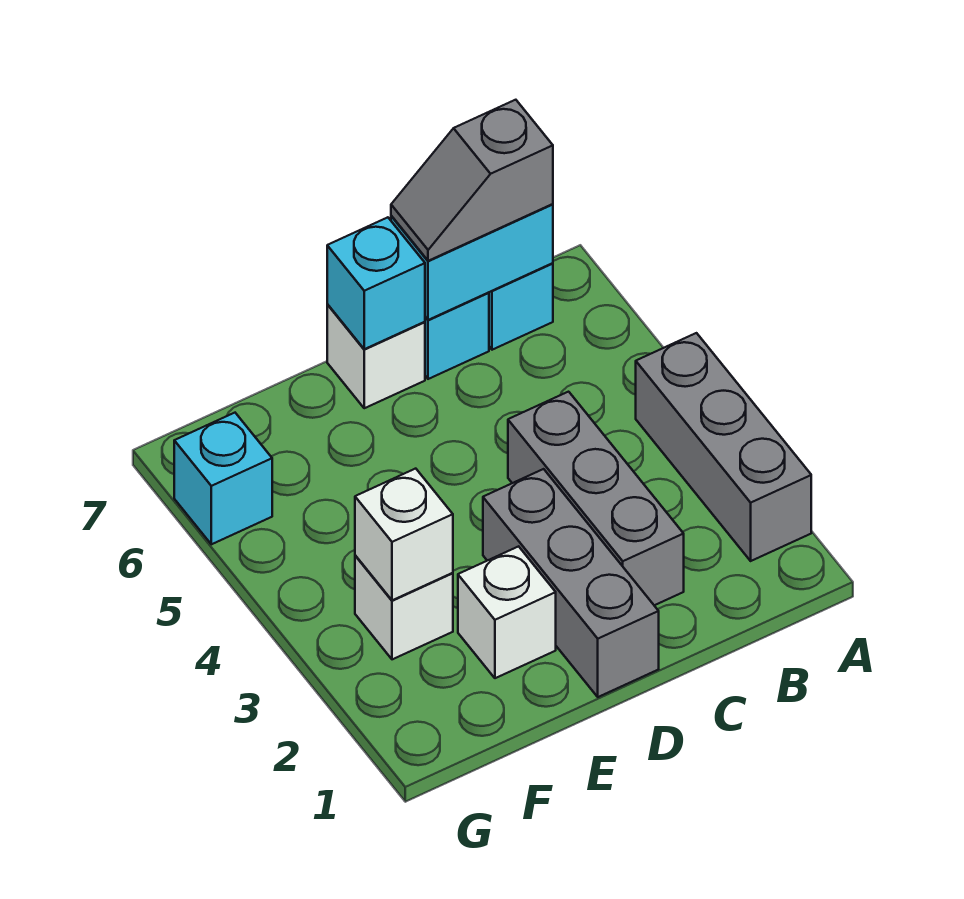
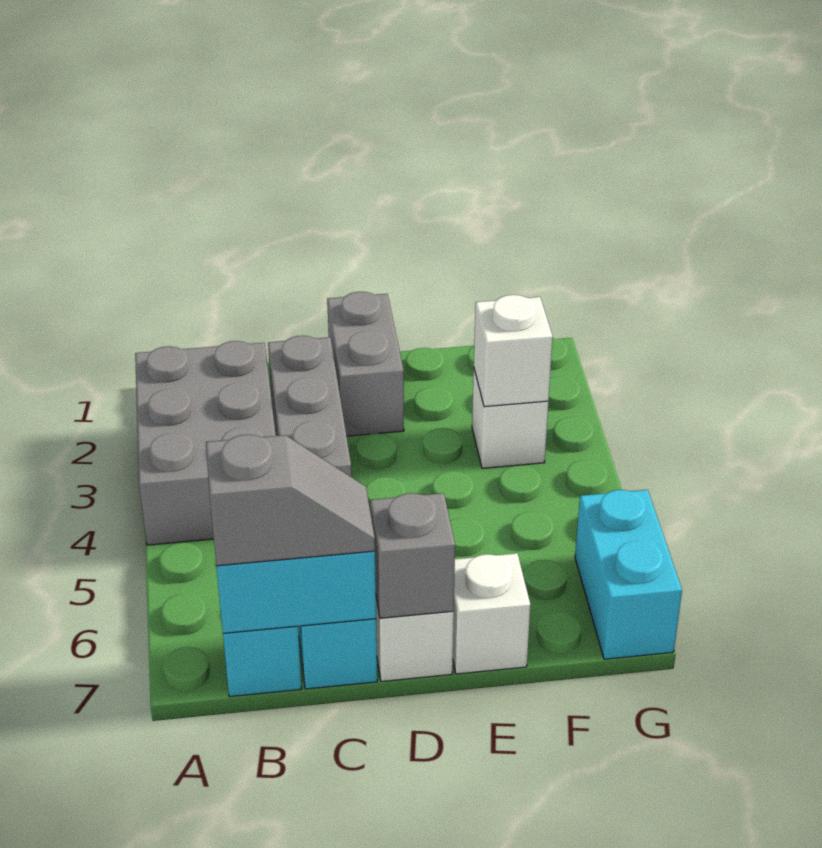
grey brick A2:A4 level 1 -> grey brick A2:B4 level 1
grey brick D1:D3 level 1 -> grey brick D1:D2 level 1
cyan brick D7 level 2 -> grey brick D7 level 2
white brick E2 level 1 -> white brick E7 level 1
cyan brick G6 level 1 -> cyan brick G6:G7 level 1

